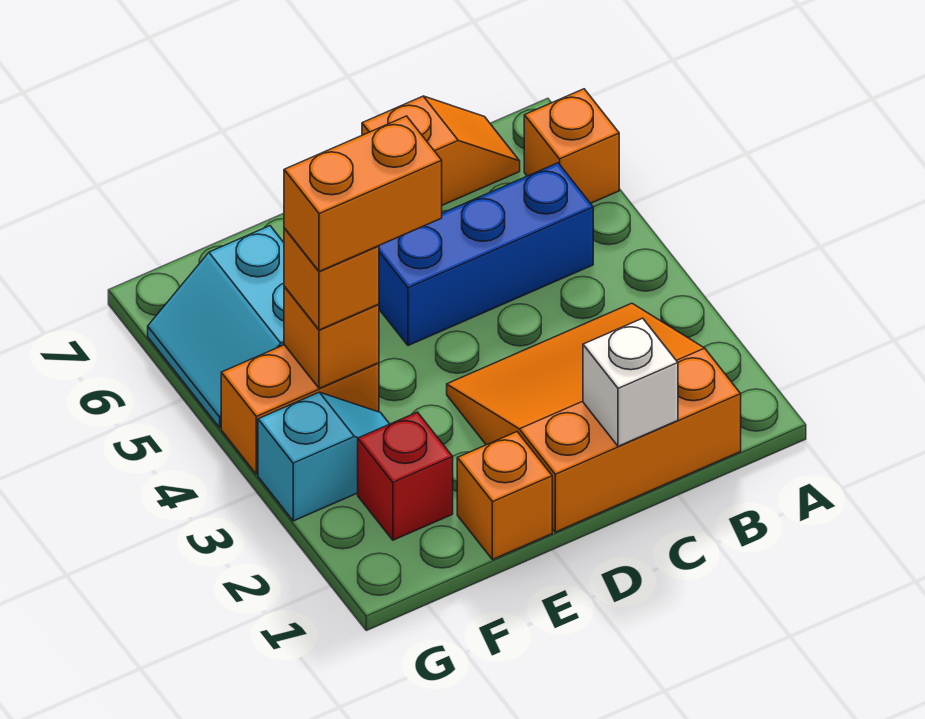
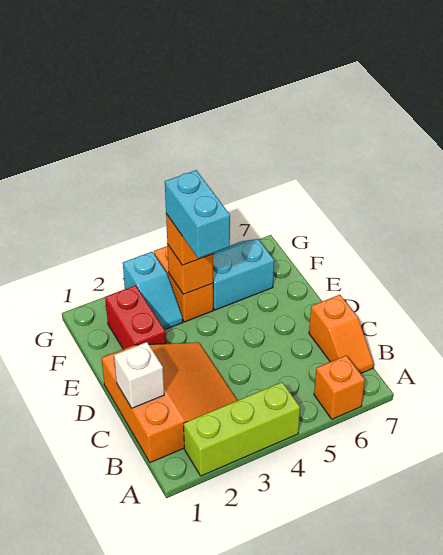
none -> lime brick A2:A4 level 1
blue brick B5:D5 level 1 -> none
orange brick E1 level 1 -> none
orange brick E4:F4 level 4 -> cyan brick E4:F4 level 4
red brick F2 level 1 -> red brick E2:F2 level 1

